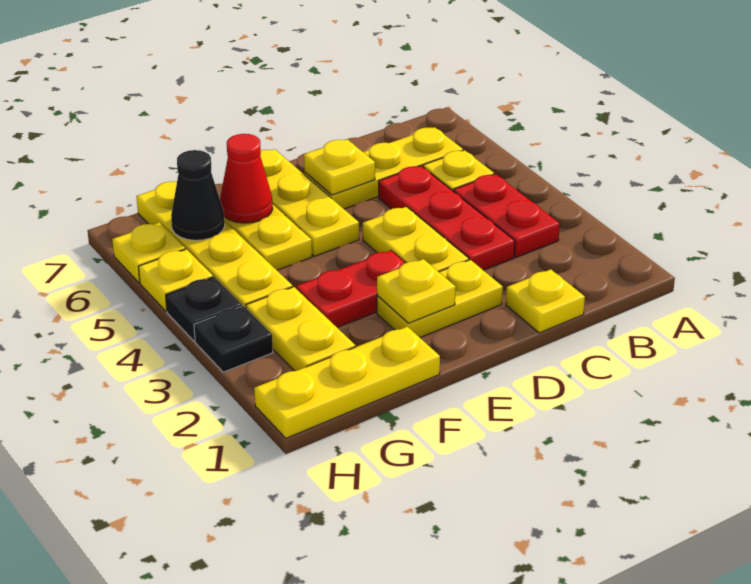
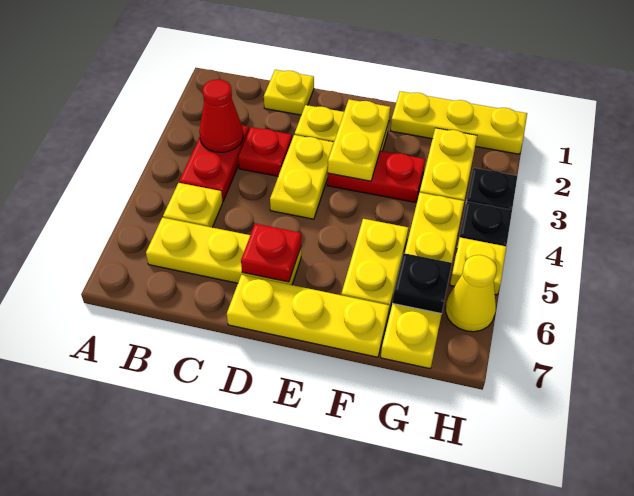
red plate C3:C5 level 1 -> red plate C3 level 1
yellow plate D6 level 2 -> red plate D6 level 2
yellow plate E2 level 2 -> yellow plate E2:E3 level 2
yellow plate E5:E7 level 1 -> yellow plate D7:F7 level 1
red cone F6 level 2 -> red cone B3 level 2
black cone G6 level 2 -> black plate G6 level 2
yellow plate H6 level 1 -> yellow cone H6 level 1

